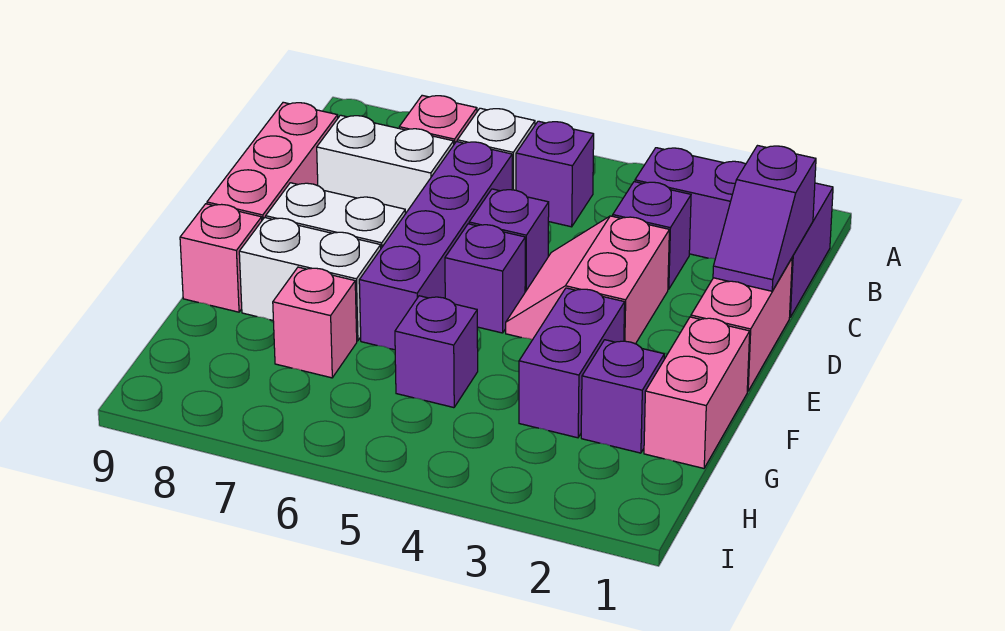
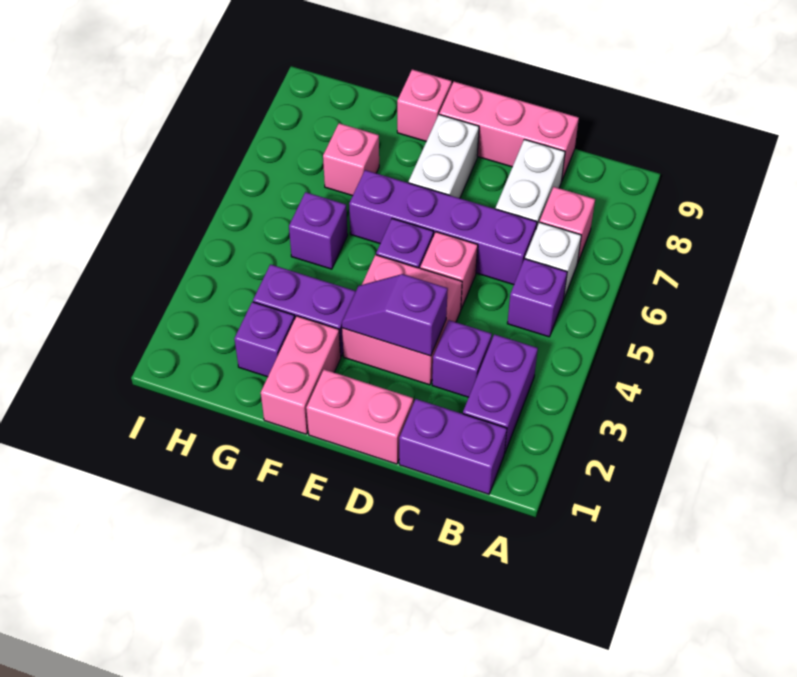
purple slope C1:D1 level 2 top C -> purple slope D3:E3 level 2 top D
pink slope D3:E4 level 1 top 3 -> pink brick D3:E4 level 1
purple brick D5 level 1 -> pink brick D5 level 1
pink brick F1:G1 level 1 -> pink brick F1:F2 level 1
white brick F7:F8 level 1 -> none

